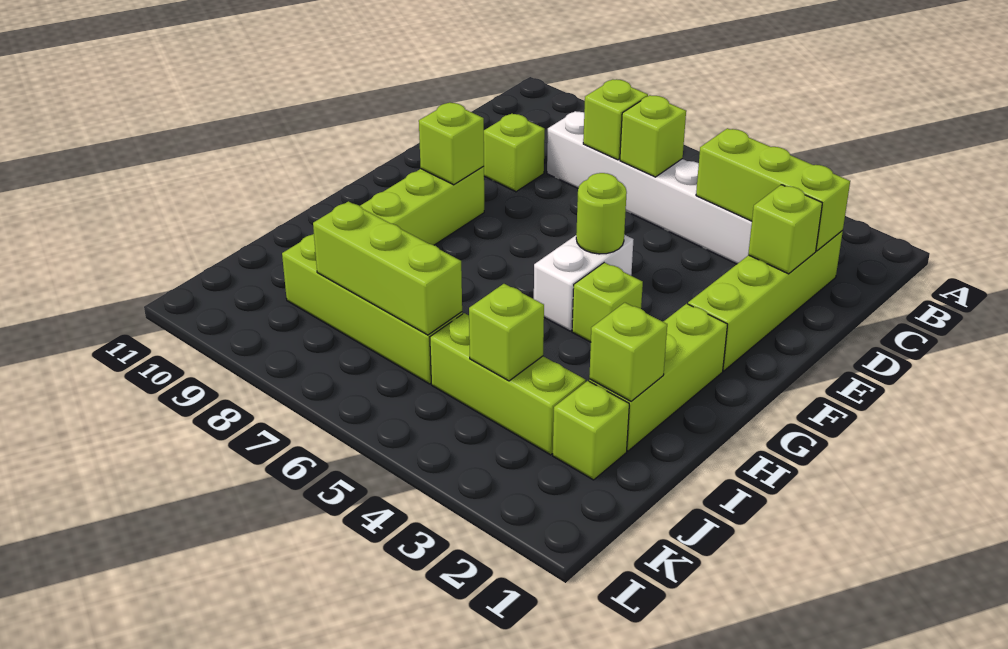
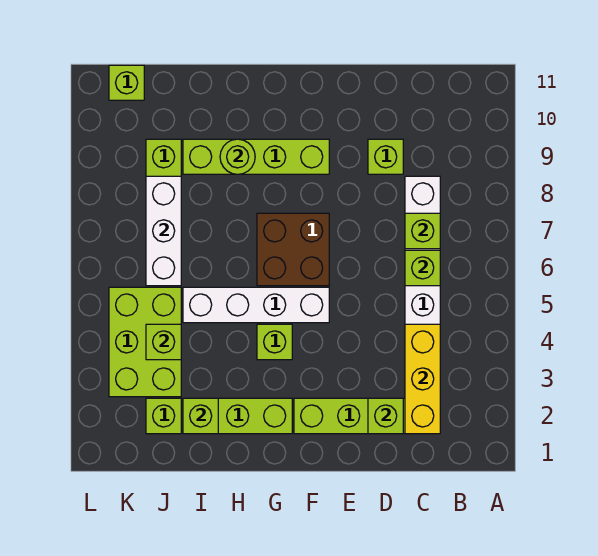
lime brick C2:C4 level 2 -> yellow brick C2:C4 level 2
white brick F5:G5 level 1 -> white brick F5:I5 level 1
lime round brick F5 level 2 -> lime round brick H9 level 2
none -> brown brick F6:G7 level 1
lime brick F9 level 2 -> lime brick K11 level 1
lime brick J3:J5 level 1 -> lime brick J3:K5 level 1
lime brick J6:J8 level 2 -> white brick J6:J8 level 2

